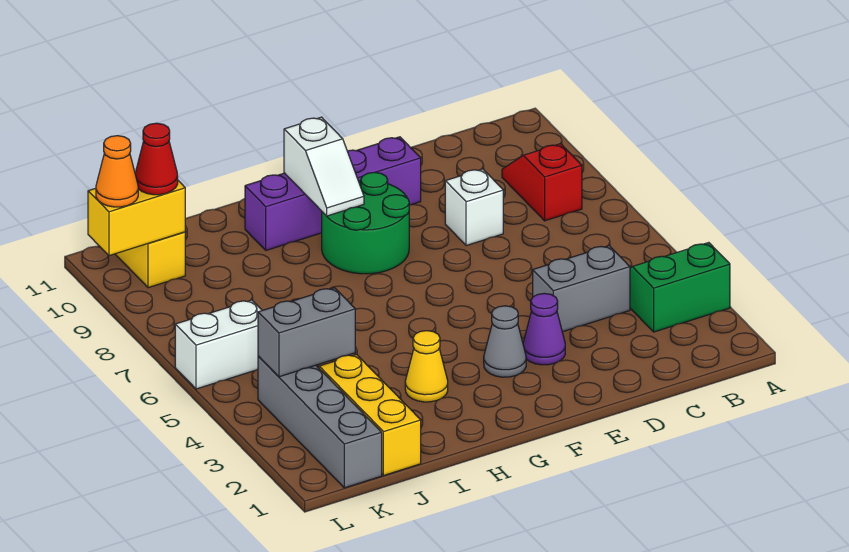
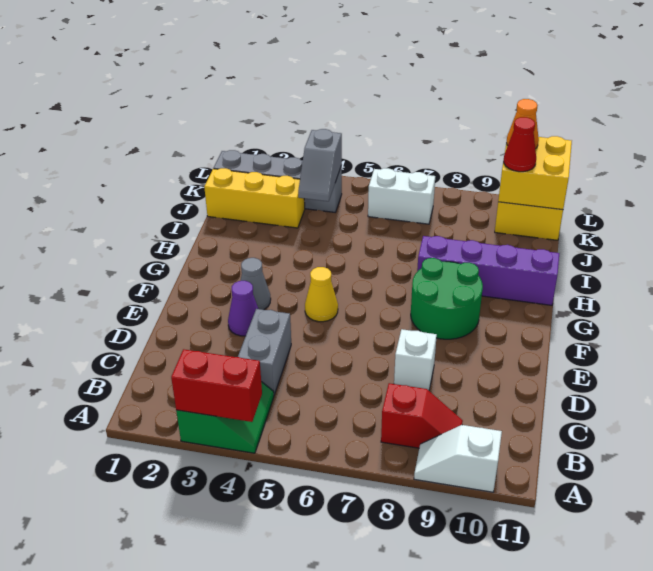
none -> red brick A3:A4 level 2
purple brick E10:H10 level 1 -> purple brick H8:H11 level 1
white slope G9:G10 level 2 top 10 -> white slope A9:A10 level 1 top 10
yellow cone H3 level 1 -> yellow cone F5 level 1
grey brick J4:K4 level 2 -> grey slope J4:K4 level 2 top K
white brick K6:L6 level 1 -> white brick K6:K7 level 1
yellow brick K10:L10 level 2 -> yellow brick K10:L11 level 2

